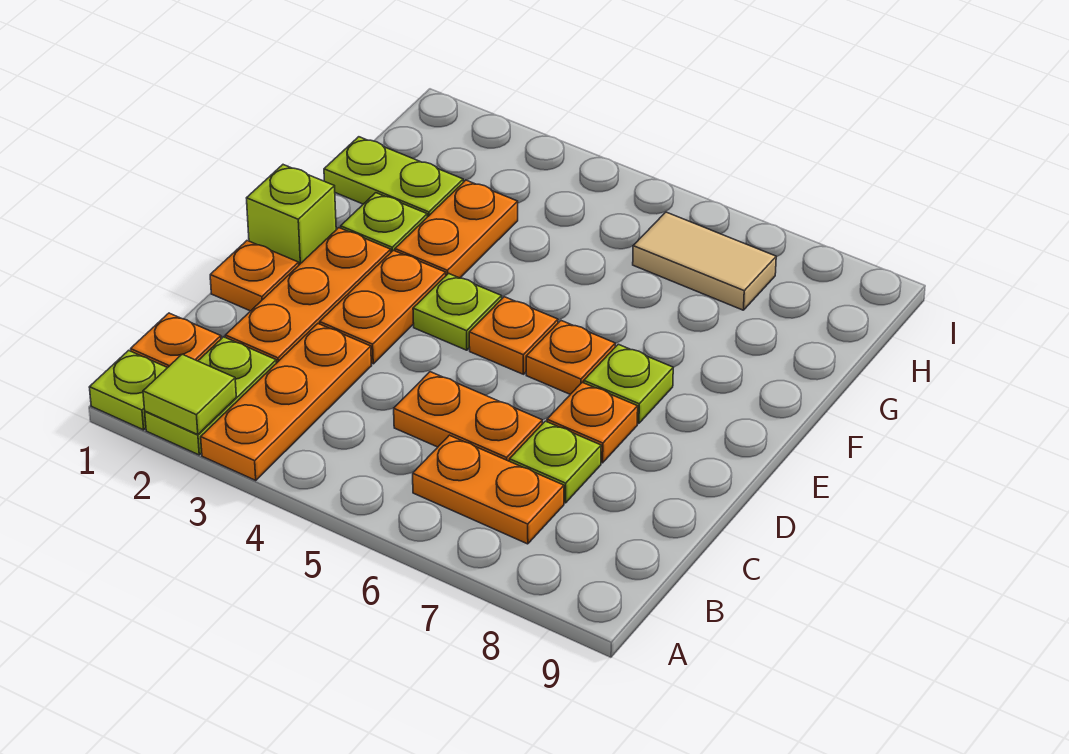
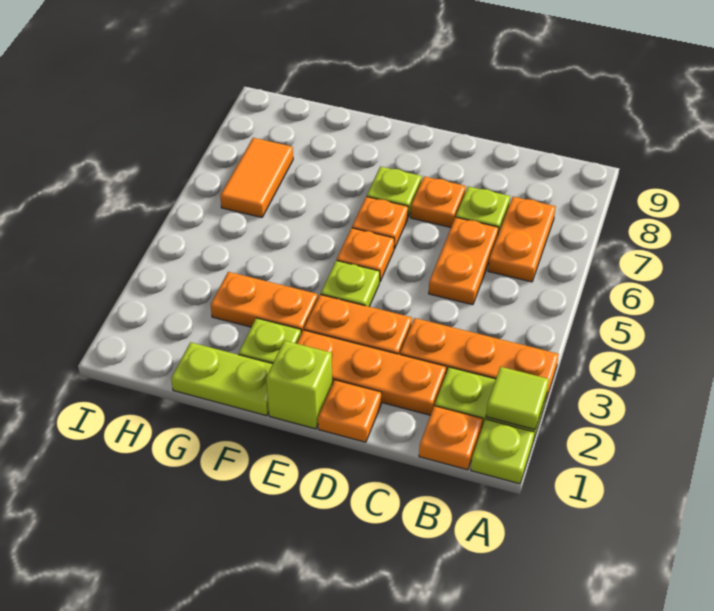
lime plate G1:G2 level 1 -> lime plate F1:G1 level 1
tan tile H6:H7 level 1 -> orange tile H6:H7 level 1

